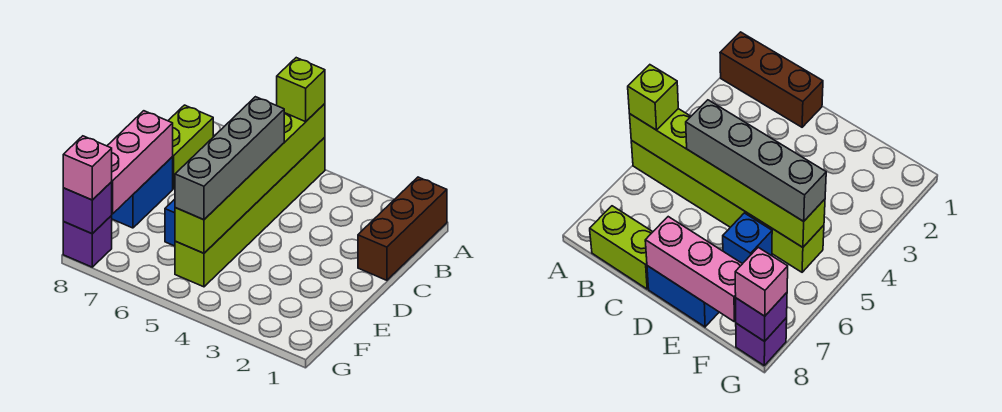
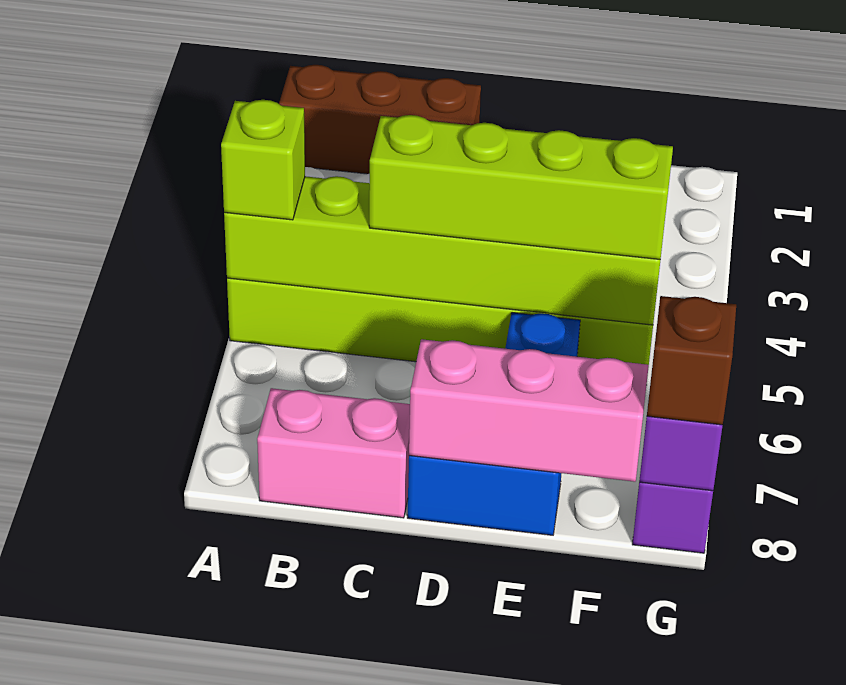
lime brick B8:C8 level 1 -> pink brick B8:C8 level 1
grey brick C5:F5 level 3 -> lime brick C5:F5 level 3
pink brick G8 level 3 -> brown brick G8 level 3

